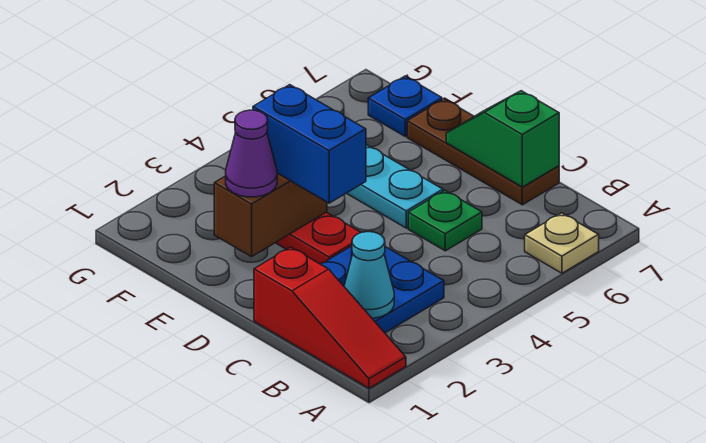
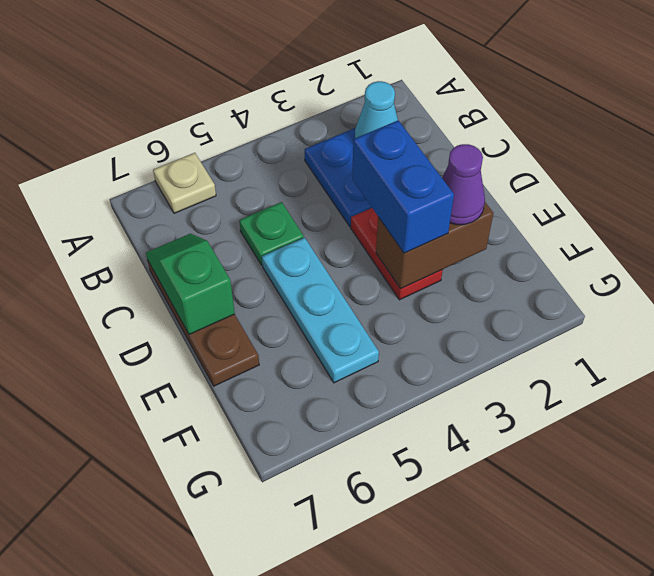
red slope A1:C1 level 1 top C -> none
green slope C7:D7 level 2 top C -> green slope C7:D7 level 2 top D
blue plate F7 level 1 -> none

